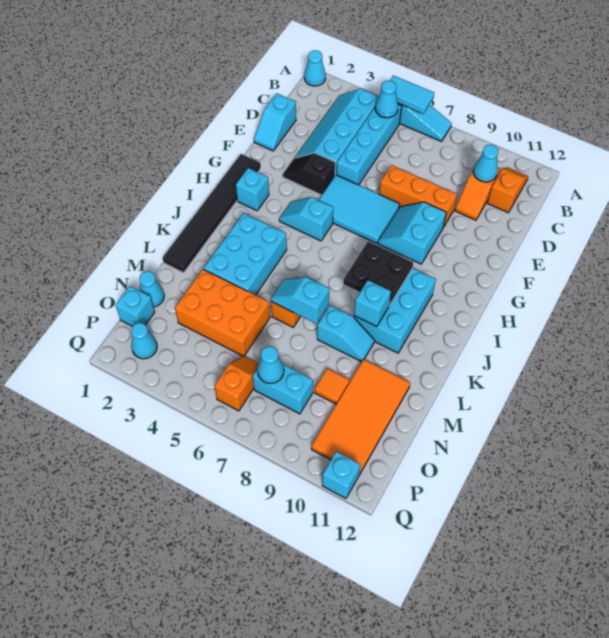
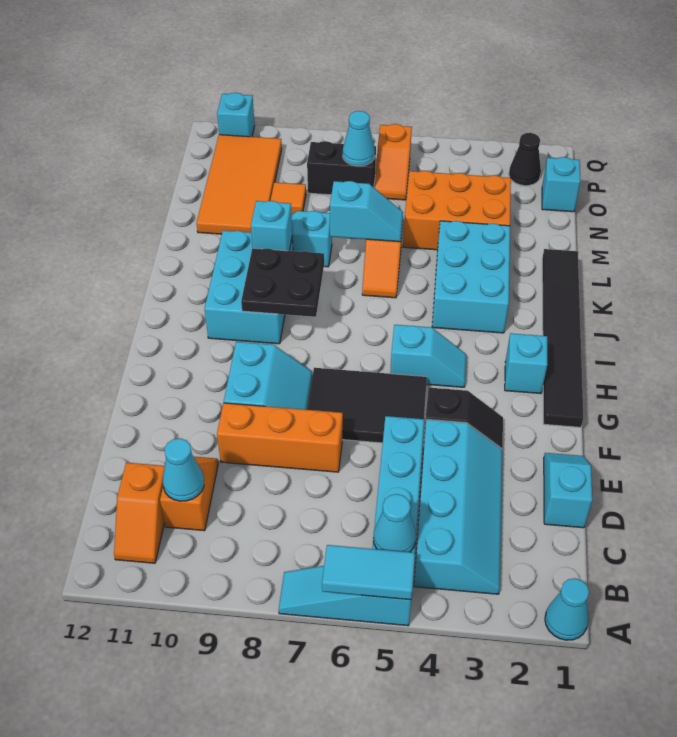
cyan tile F5:G7 level 1 -> black tile F5:G7 level 1
cyan cone N1 level 1 -> none
cyan brick O7:O8 level 1 -> black brick O7:O8 level 1
cyan cone P2 level 1 -> black cone P2 level 1

